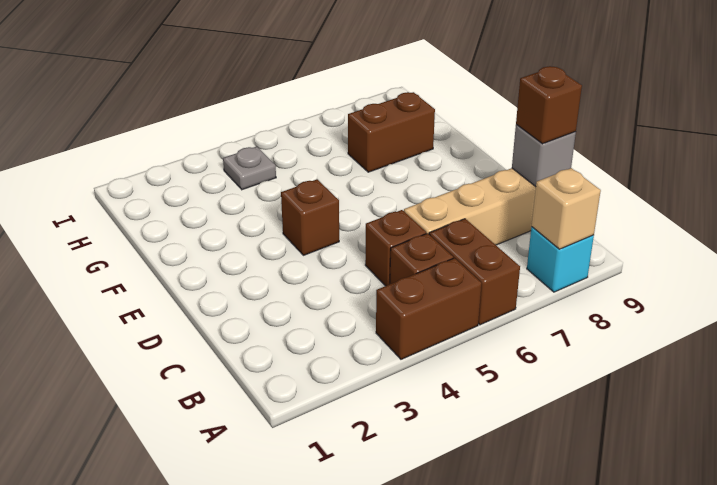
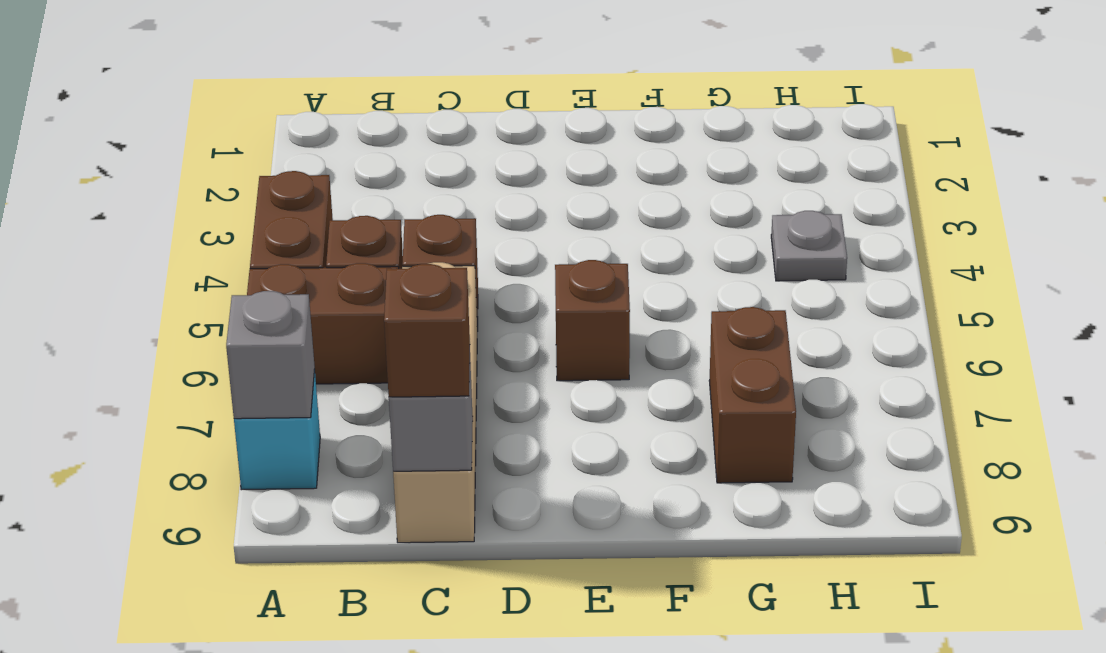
tan brick A8 level 2 -> grey brick A8 level 2
brown brick E4 level 1 -> brown brick E6 level 1

